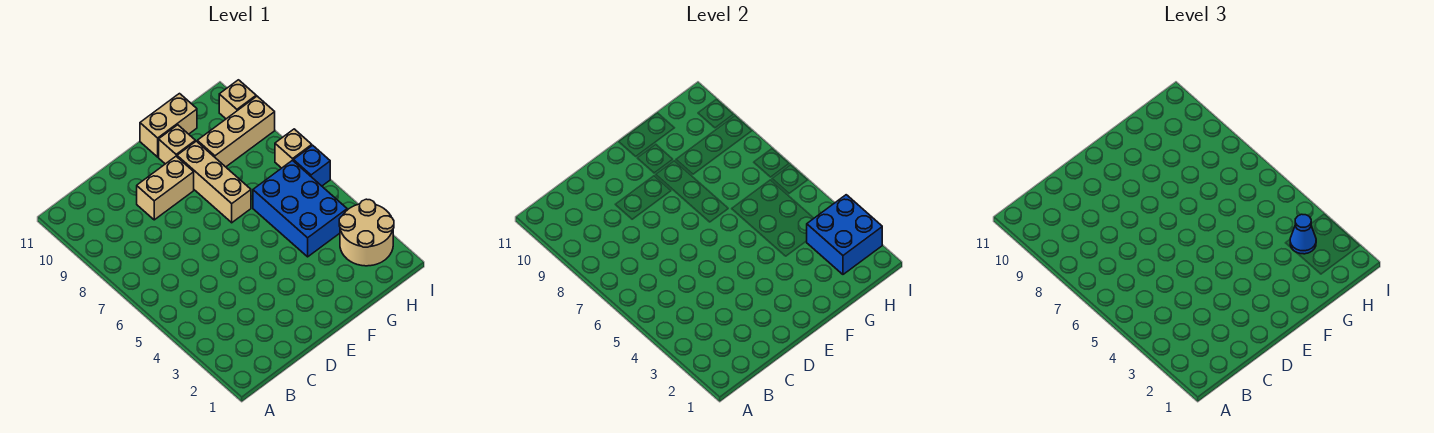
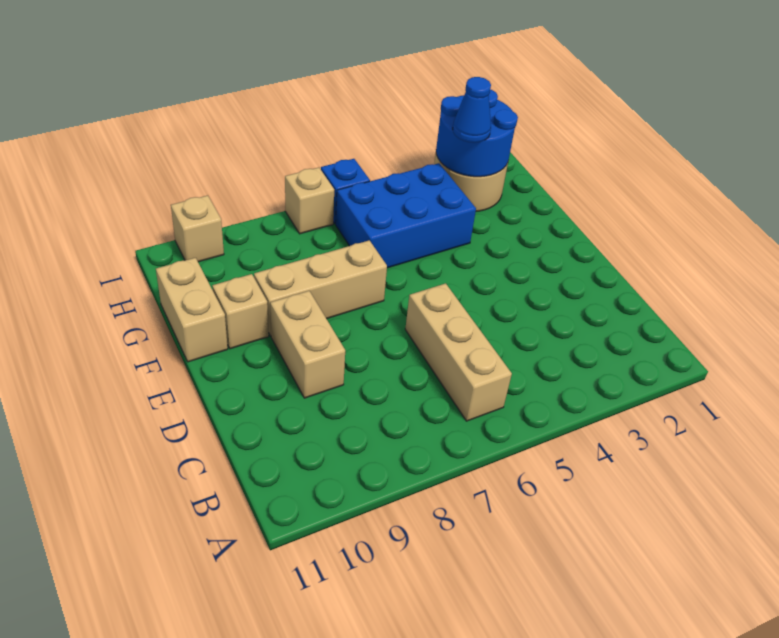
tan brick G9:I9 level 1 -> tan brick B6:D6 level 1
blue brick H2:I3 level 2 -> blue round brick H2:I3 level 2

